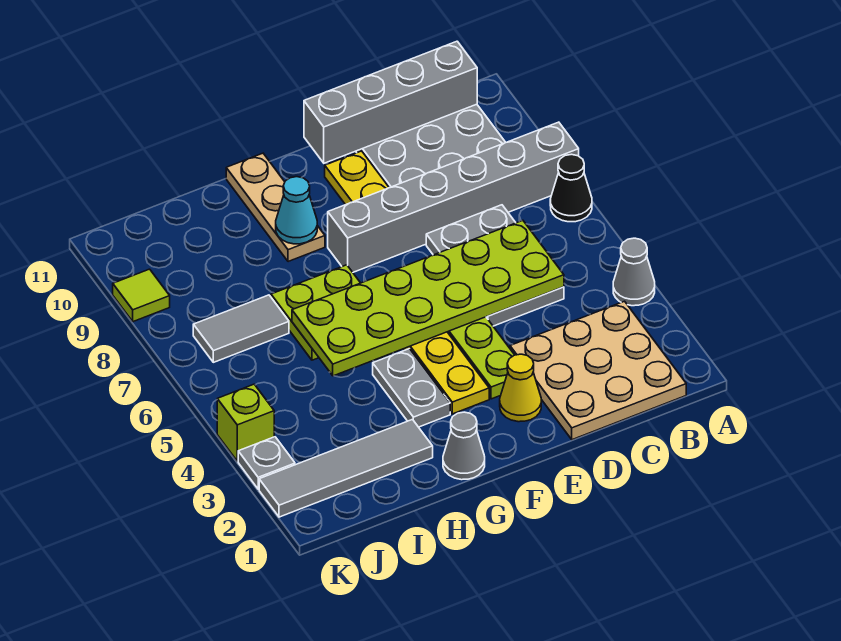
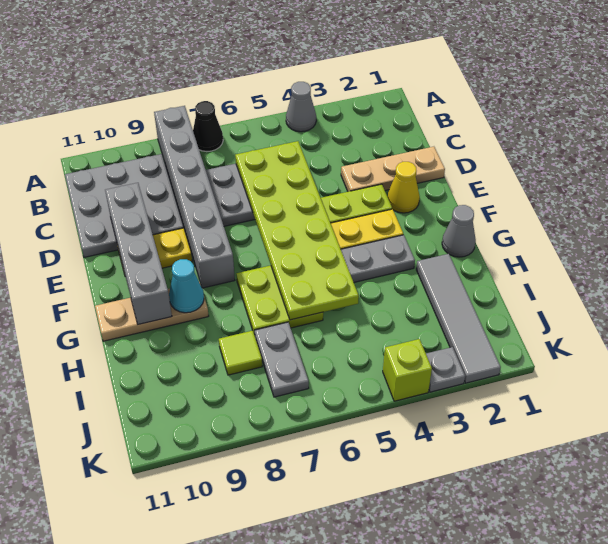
tan plate B1:D3 level 1 -> tan plate D1:D3 level 1
grey brick B11:E11 level 2 -> grey brick D10:G10 level 2
grey tile I7:J7 level 1 -> grey plate I7:J7 level 1
lime tile K9 level 1 -> lime tile I8 level 1

